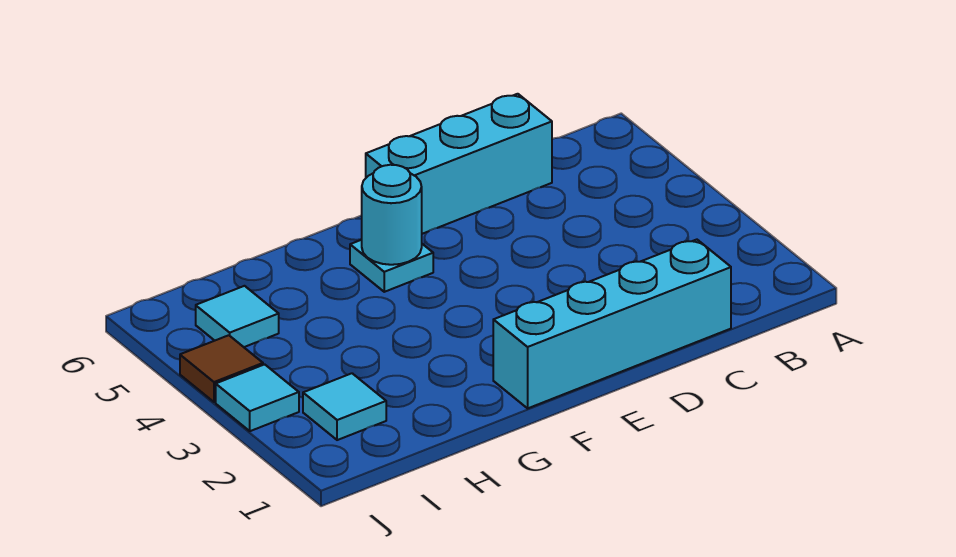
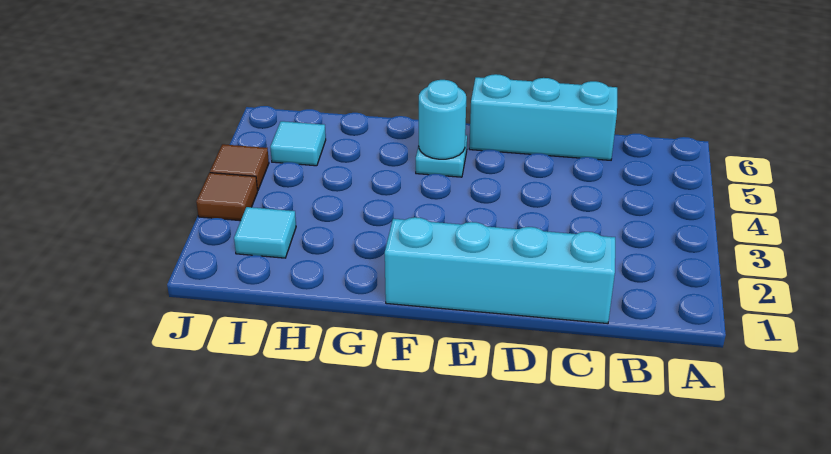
cyan tile J3 level 1 -> brown tile J3 level 1

